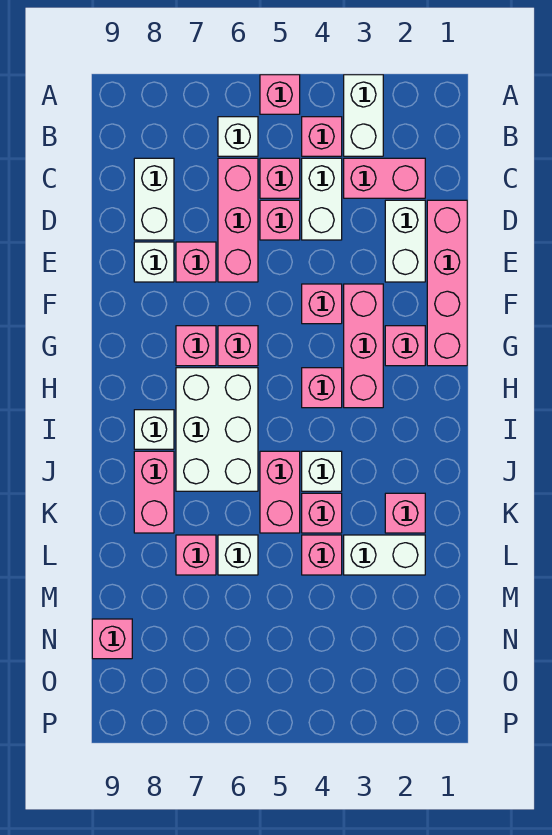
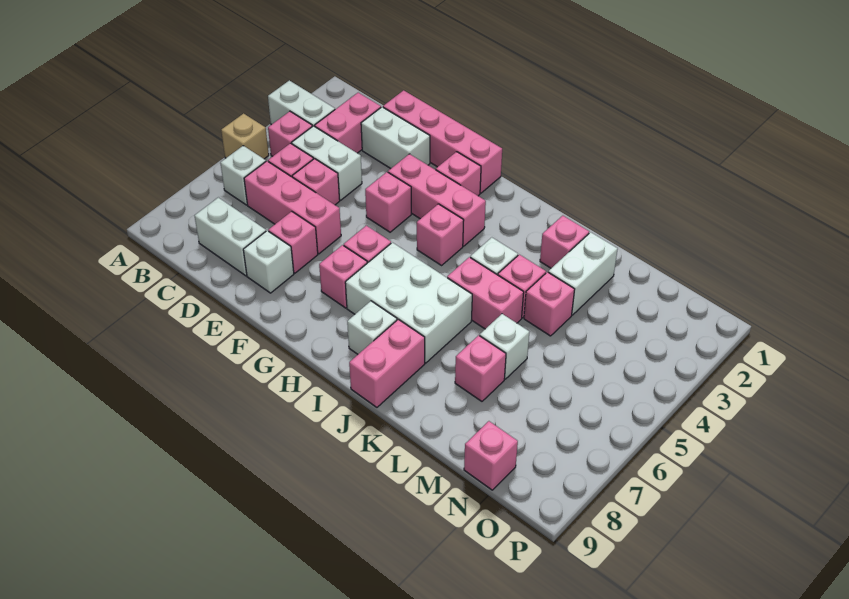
pink brick A5 level 1 -> tan brick A5 level 1
pink brick J8:K8 level 1 -> pink brick J8:J9 level 1

